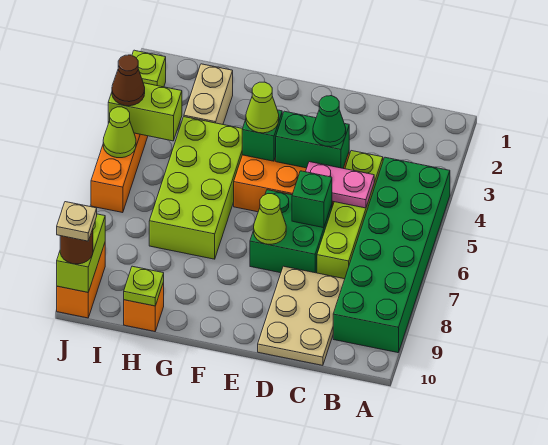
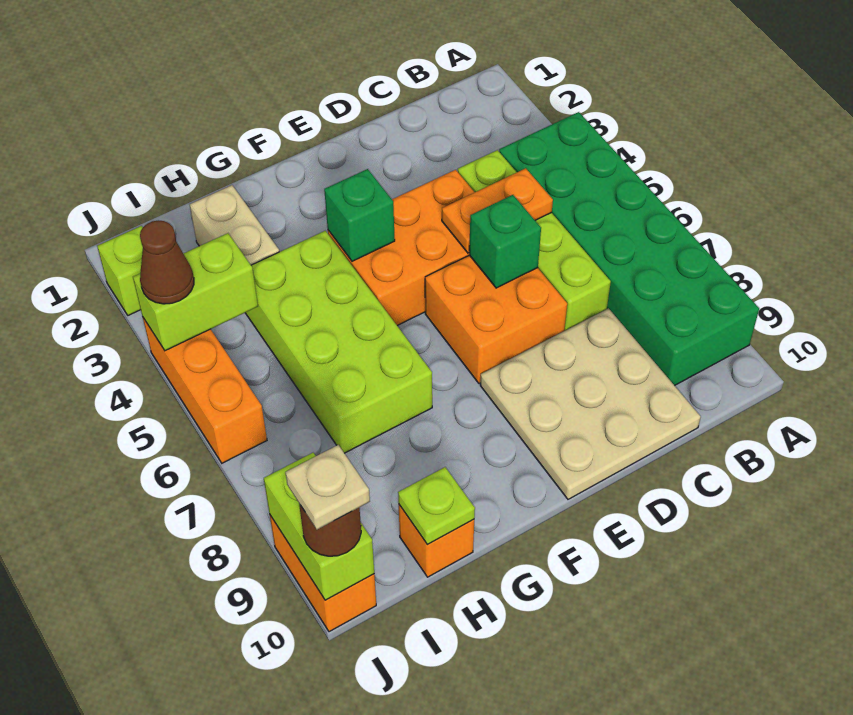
pink plate C5:D5 level 2 -> orange plate C5:D5 level 2
tan plate C8:D10 level 1 -> tan plate C8:E10 level 1
green brick D4:E4 level 2 -> none
green cone D4 level 3 -> none
green brick D6:E7 level 1 -> orange brick D6:E7 level 1
lime cone E7 level 2 -> none
lime cone F4 level 3 -> none
lime cone J5 level 2 -> none

